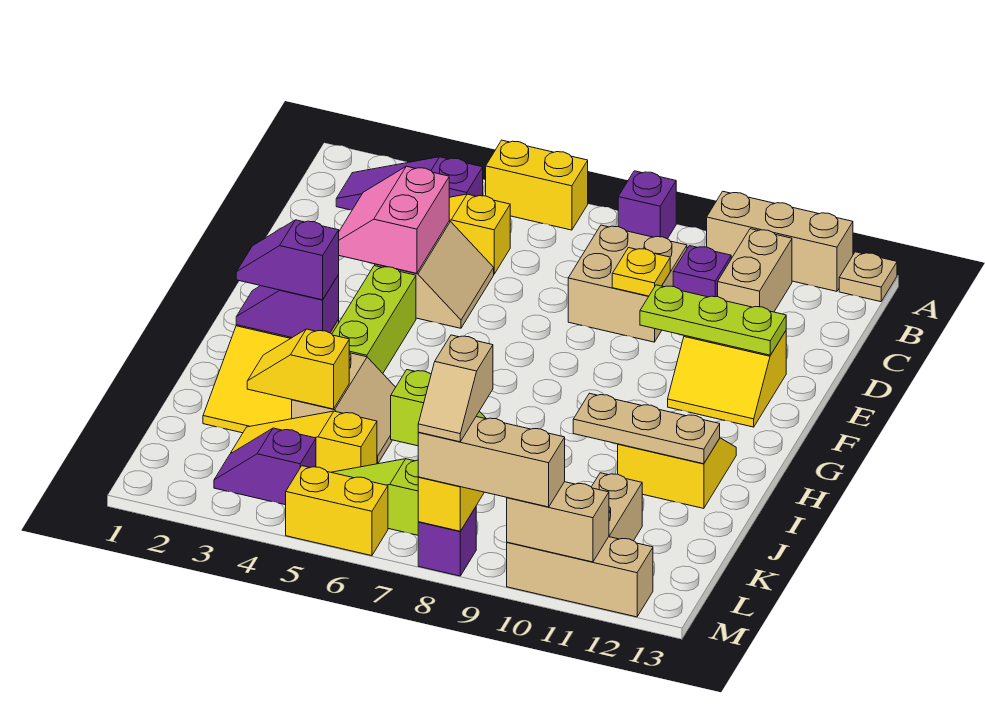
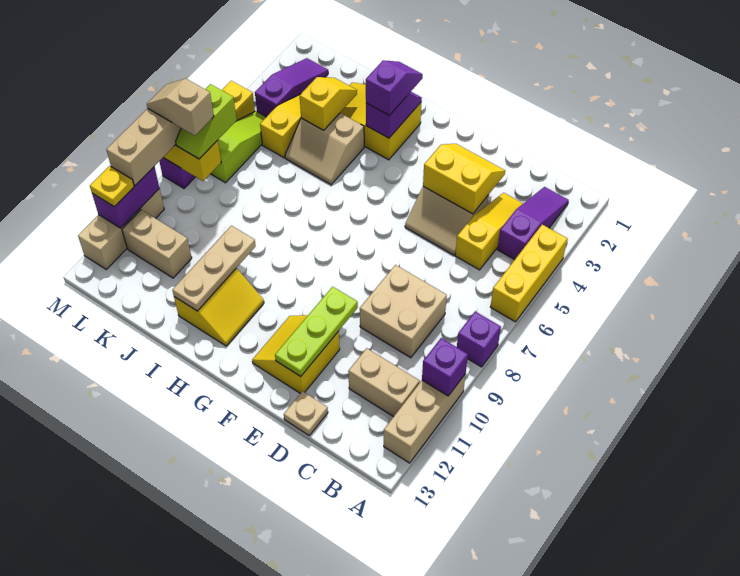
yellow brick A5:A6 level 1 -> yellow brick A4:A6 level 1
tan plate A13 level 1 -> tan plate D13 level 1
purple brick C10 level 1 -> purple brick A10 level 2
pink slope D3:E4 level 2 top 4 -> yellow slope D3:E4 level 2 top 4
yellow plate D9 level 2 -> yellow plate M11 level 3
lime brick F4:H4 level 1 -> none
purple slope L3:L4 level 1 top 4 -> purple slope L2:L4 level 1 top 4
tan brick M10:M11 level 2 -> purple brick M10:M11 level 2

